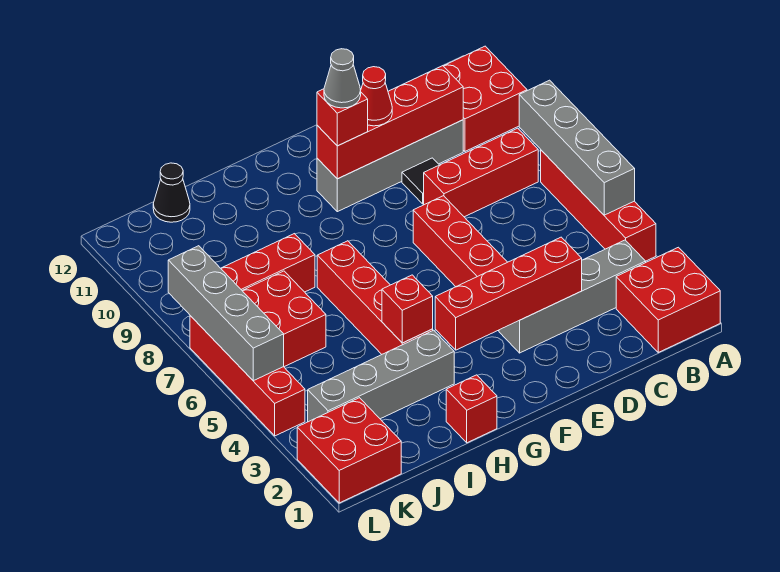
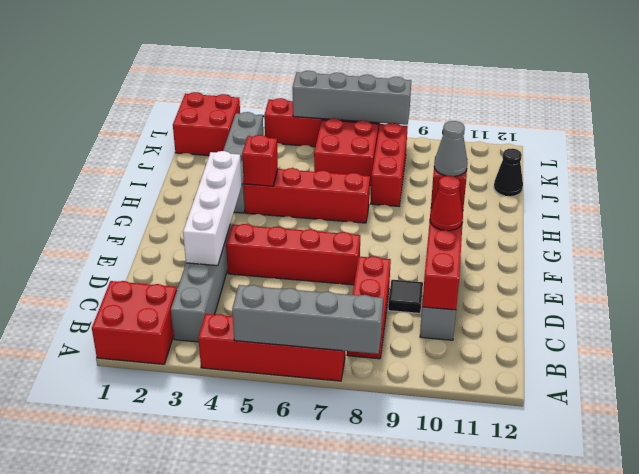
red brick A10:B11 level 1 -> none
red brick D3:G3 level 2 -> white brick D3:G3 level 2
red brick H1 level 1 -> none

